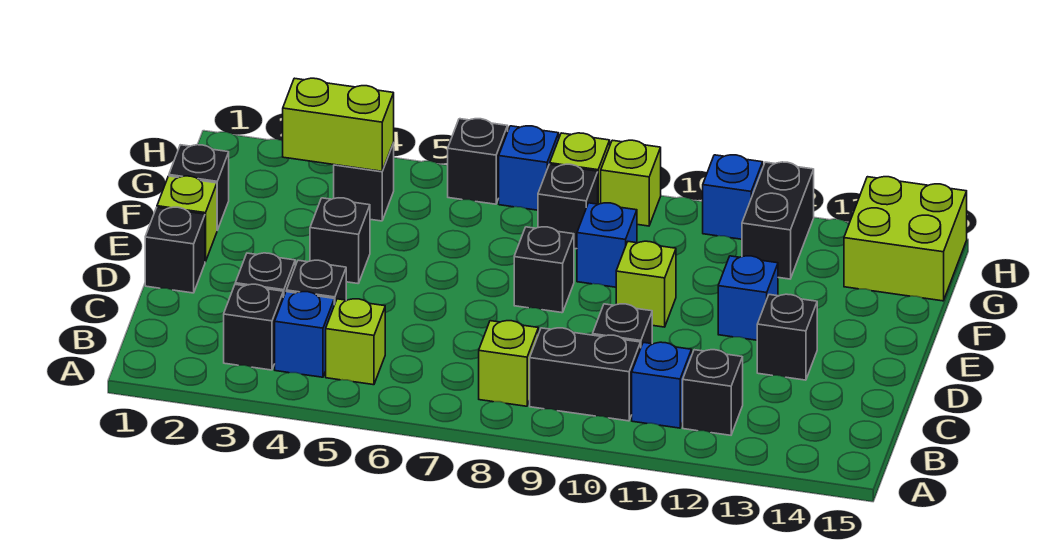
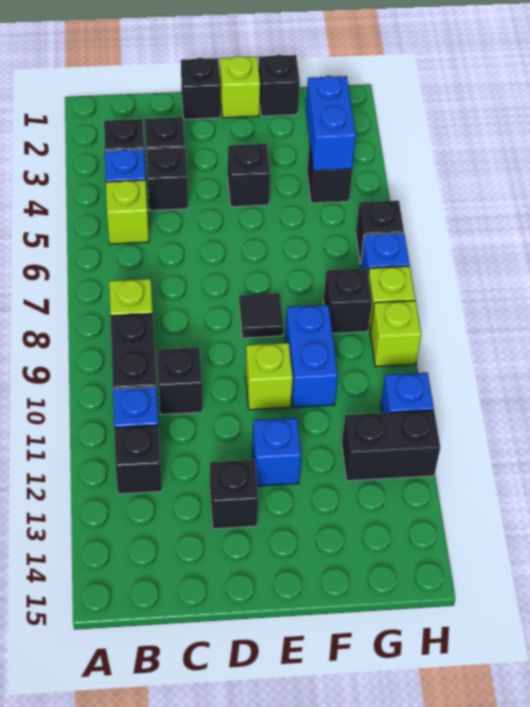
black brick E8 level 1 -> black tile E8 level 1
blue brick F9 level 1 -> blue brick F9:F10 level 1
lime brick G3:G4 level 2 -> blue brick G3:G4 level 2
lime brick G14:H15 level 1 -> none

